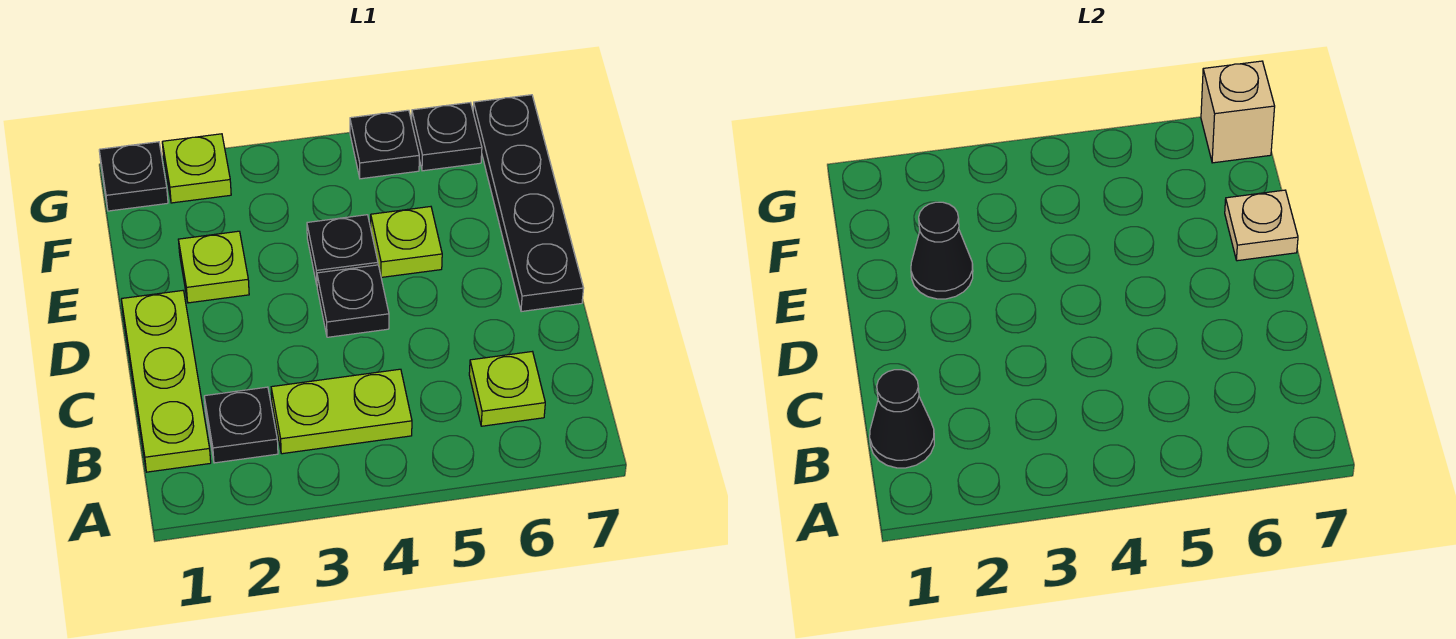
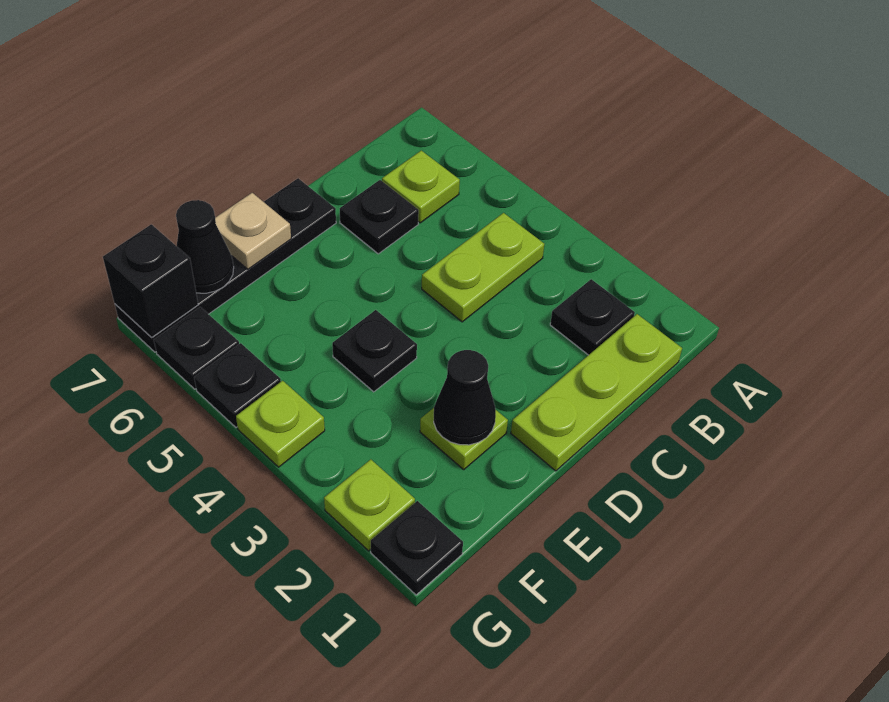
black cone B1 level 2 -> black cone F7 level 2
lime plate B3:B4 level 1 -> lime plate B4:C4 level 1
black plate D4 level 1 -> black plate C6 level 1
lime plate E5 level 1 -> lime plate G4 level 1
tan brick G7 level 2 -> black brick G7 level 2

